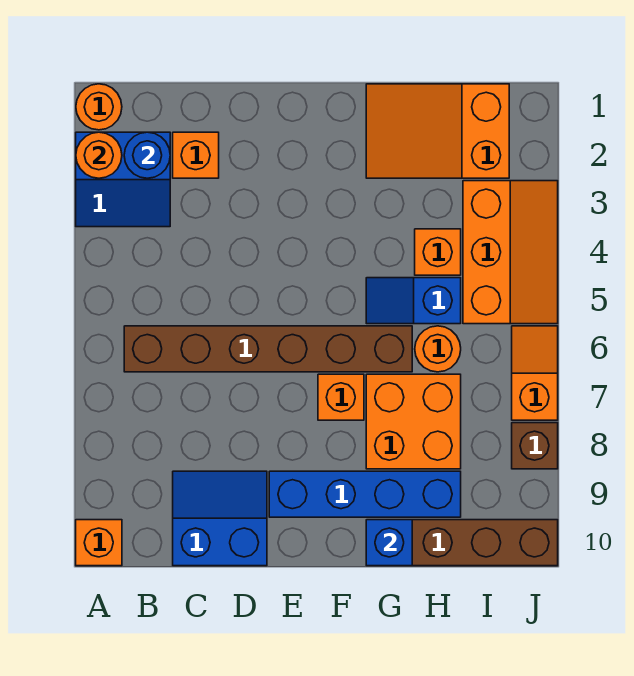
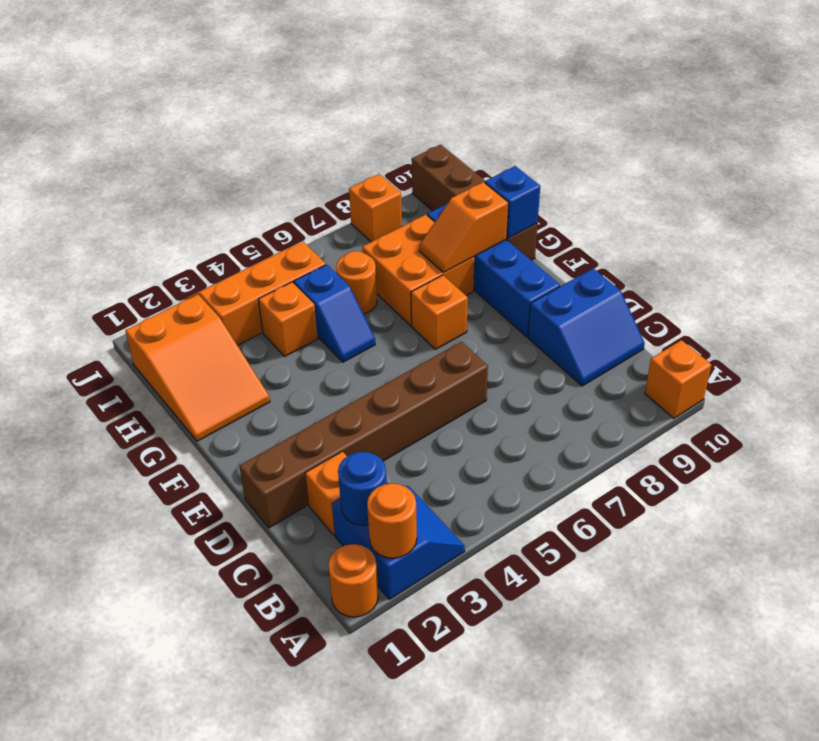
brown brick B6:G6 level 1 -> brown brick D1:D6 level 1
blue slope C9:D10 level 1 top 10 -> blue slope C9:D10 level 1 top D
orange slope J6:J7 level 1 top 7 -> orange slope G8:G9 level 2 top 9
brown brick J8 level 1 -> orange brick J8 level 1

